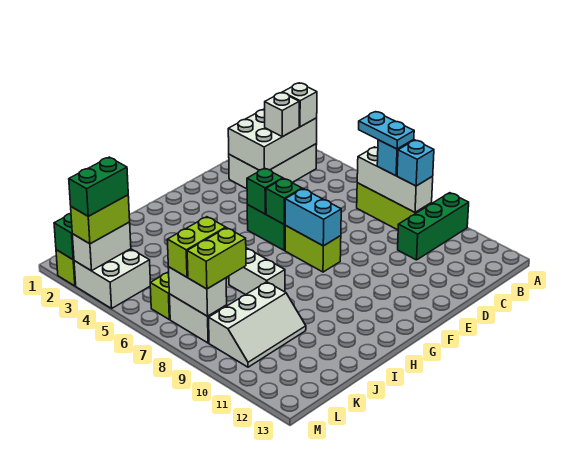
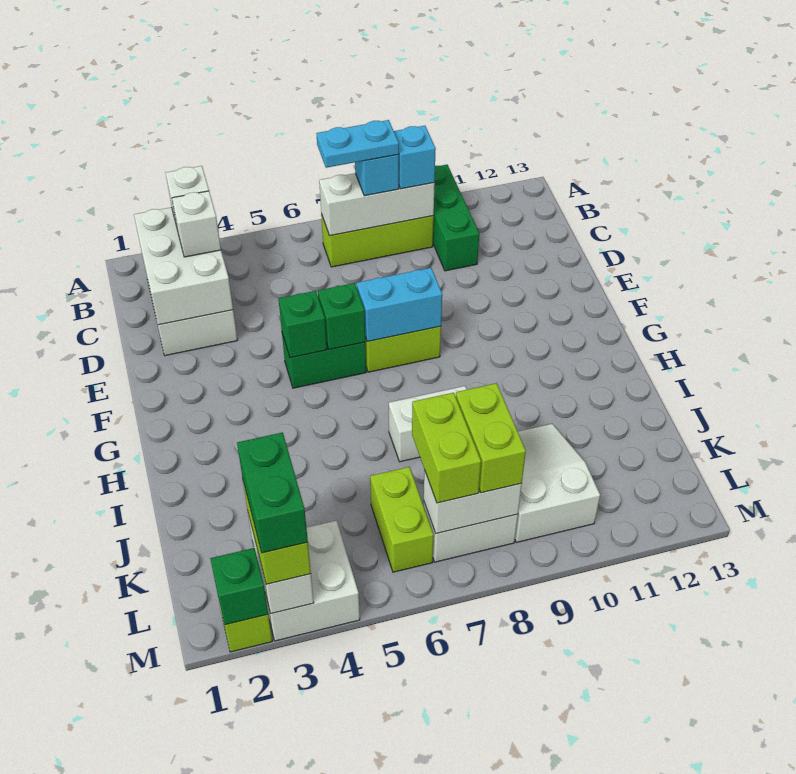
white slope J9:L10 level 1 top 9 -> white slope J9:L10 level 1 top L

